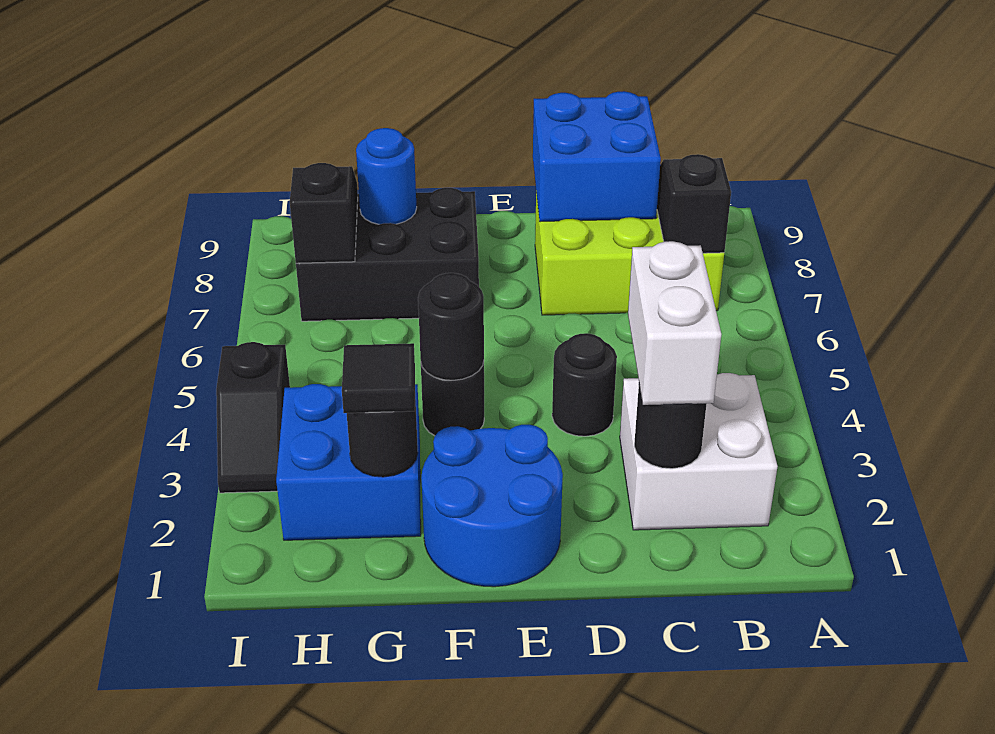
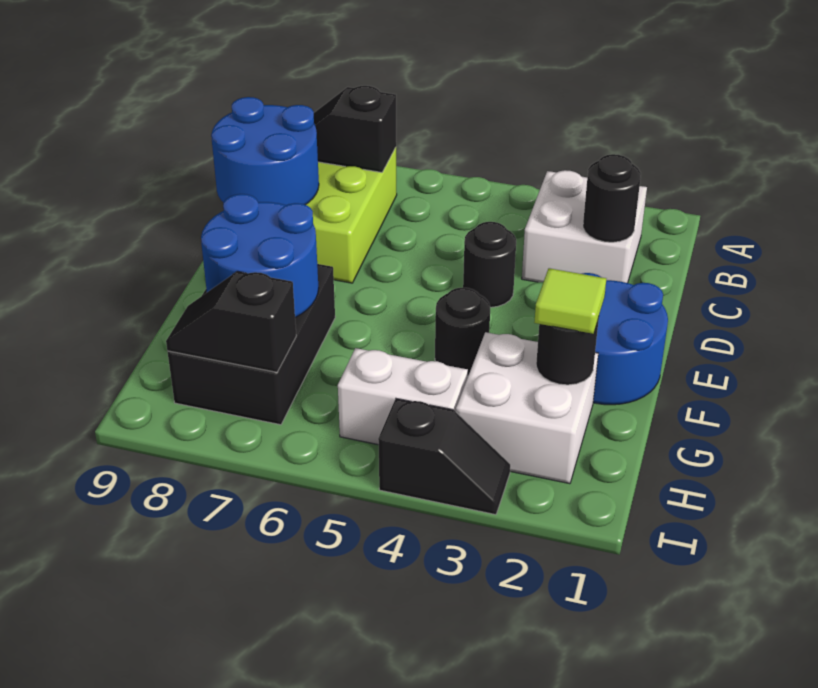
white brick C2:C3 level 3 -> white brick H4:H5 level 1
blue brick C8:D9 level 2 -> blue round brick C8:D9 level 2
black round brick F4 level 2 -> none
blue brick G2:H3 level 1 -> white brick G2:H3 level 1
black tile G2 level 3 -> lime tile G2 level 3
blue round brick G8 level 2 -> blue round brick F7:G8 level 2

